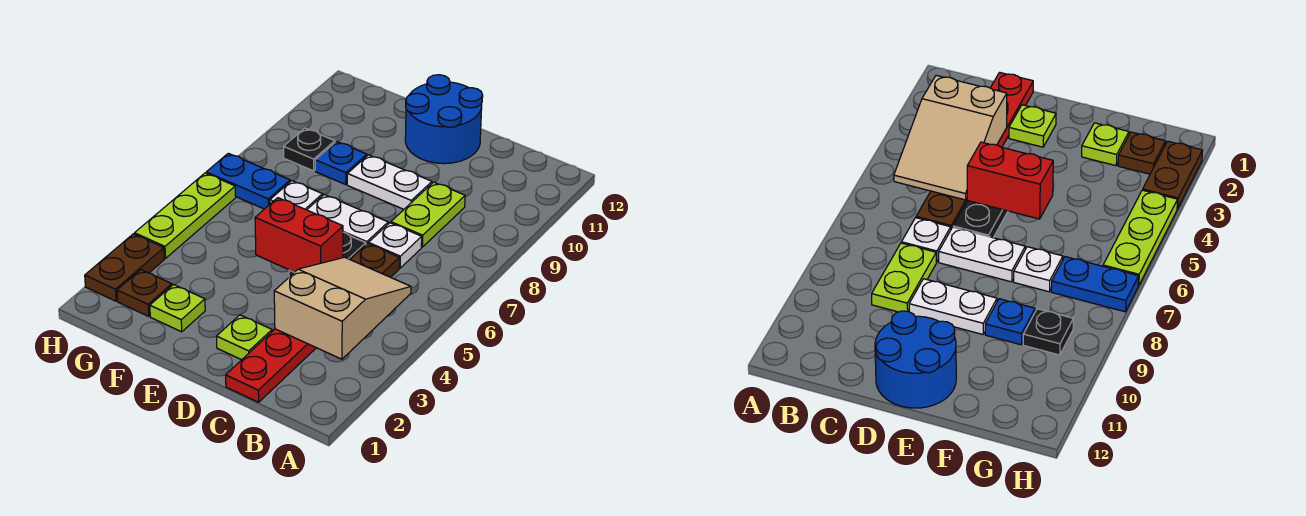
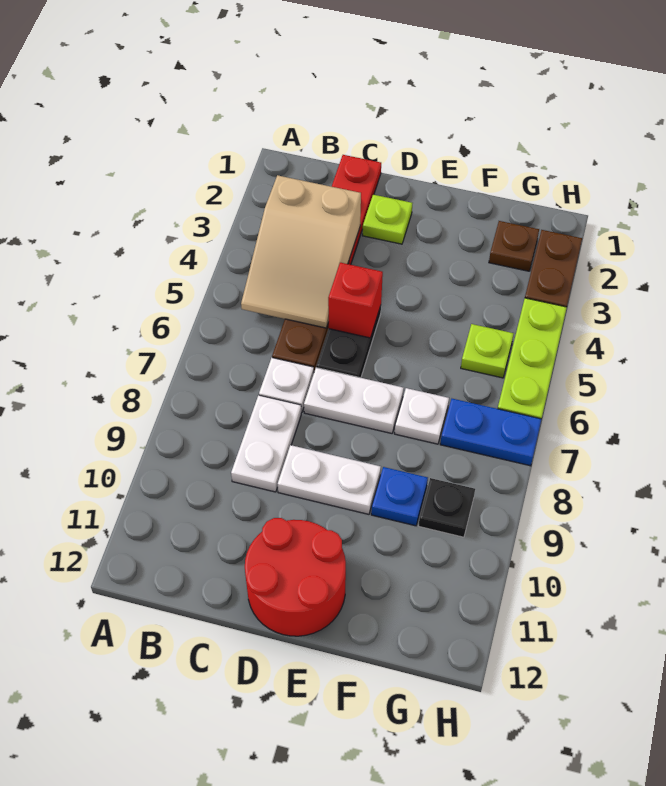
lime plate C8:C9 level 1 -> white plate C8:C9 level 1
red brick D5:E5 level 2 -> red brick D5 level 2
blue round brick D11:E12 level 1 -> red round brick D11:E12 level 1
lime plate F2 level 1 -> lime plate G5 level 1

